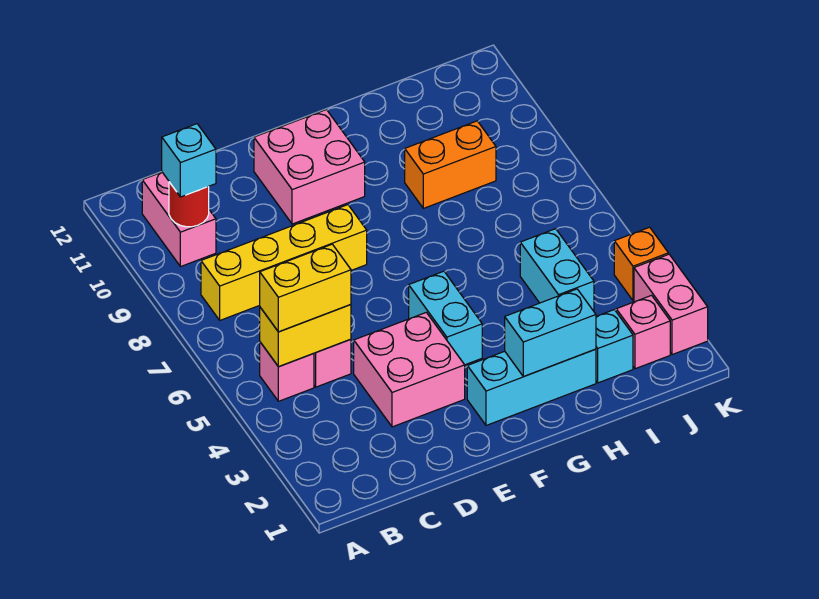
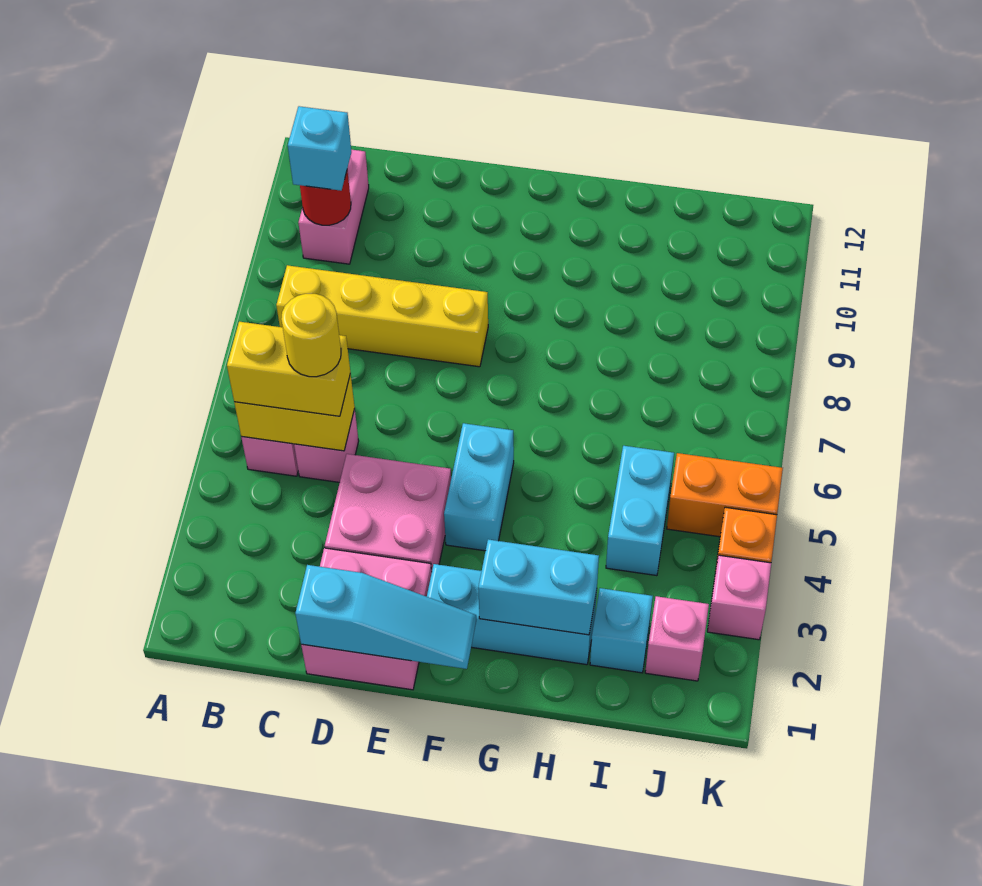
none -> yellow round brick C5 level 4
none -> cyan slope D1:F1 level 2 top D
pink brick E10:F11 level 1 -> pink brick D1:E2 level 1
orange brick H9:I9 level 1 -> orange brick J5:K5 level 1
pink brick K2:K3 level 1 -> pink brick K3 level 1

